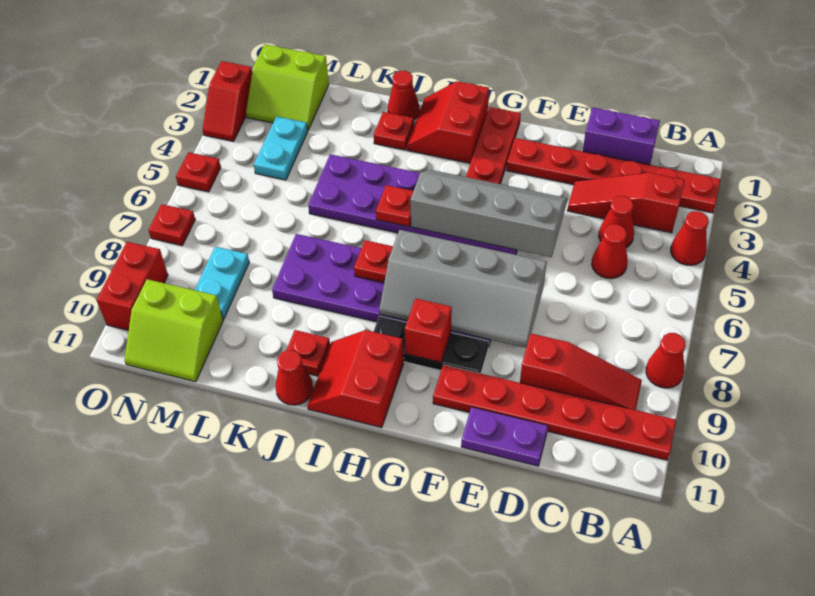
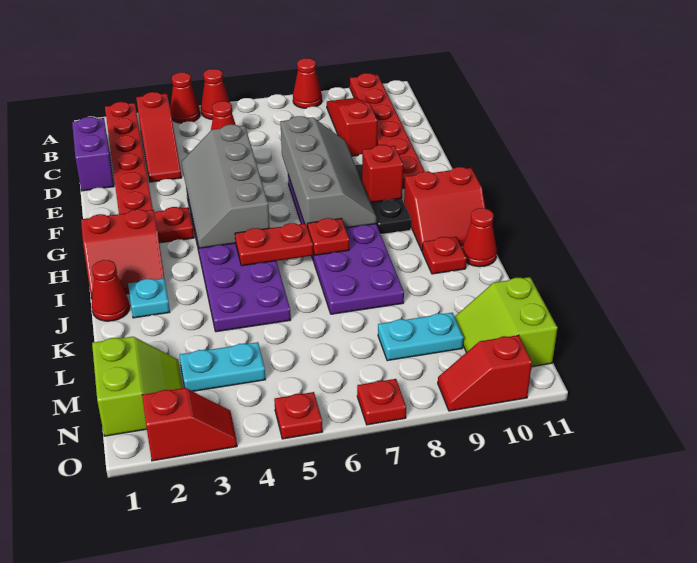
red cone C4 level 1 -> red cone A5 level 1
purple plate D11:E11 level 1 -> none
red plate I5 level 2 -> red plate I5:I6 level 2
red plate J2 level 1 -> cyan plate J2 level 1
lime slope M10:N11 level 1 top 10 -> lime slope M10:N11 level 1 top 11
red brick O9:O10 level 1 -> red slope O9:O10 level 1 top 10

